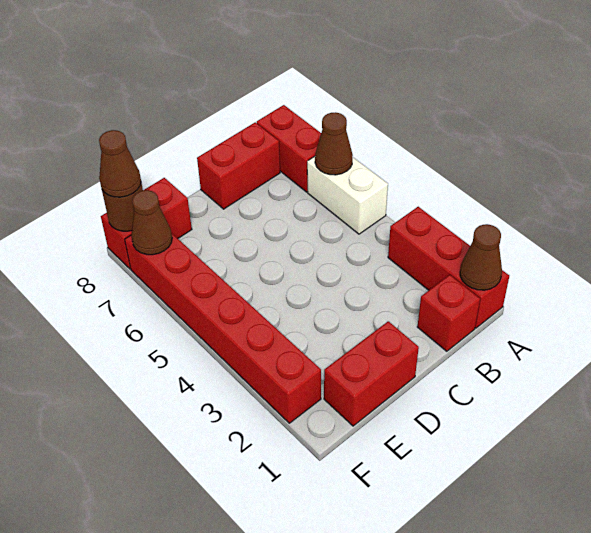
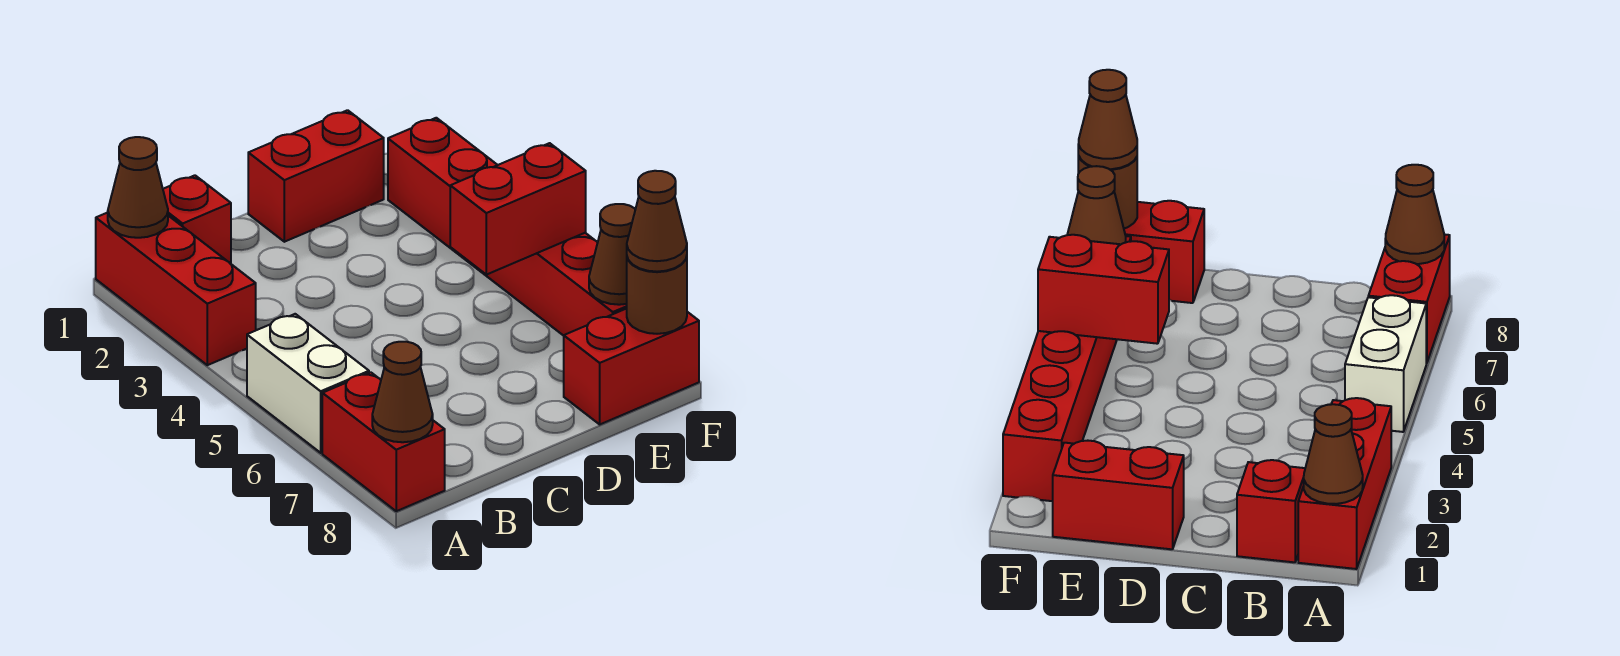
brown cone A6 level 2 -> brown cone A8 level 2
red brick B8:C8 level 1 -> red brick E5:F5 level 2

